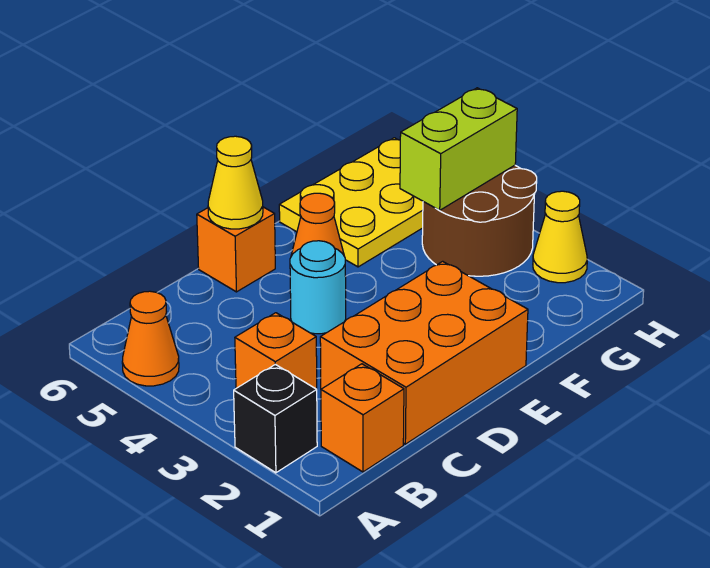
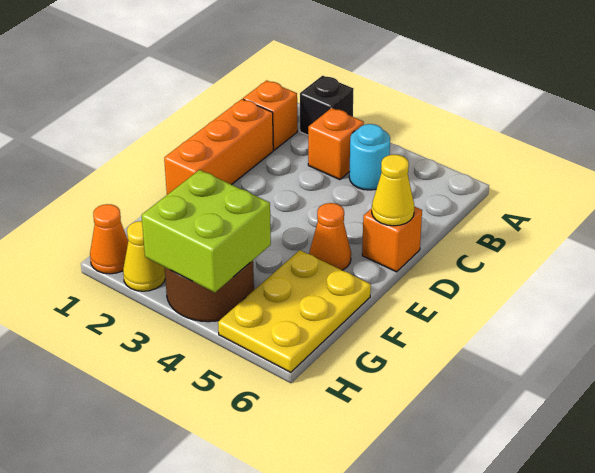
orange cone A5 level 1 -> orange cone H1 level 1
orange brick C1:E2 level 1 -> orange brick C1:E1 level 1
cyan round brick D4 level 1 -> cyan round brick B4 level 1
lime brick G4:H4 level 2 -> lime brick G3:H4 level 2

